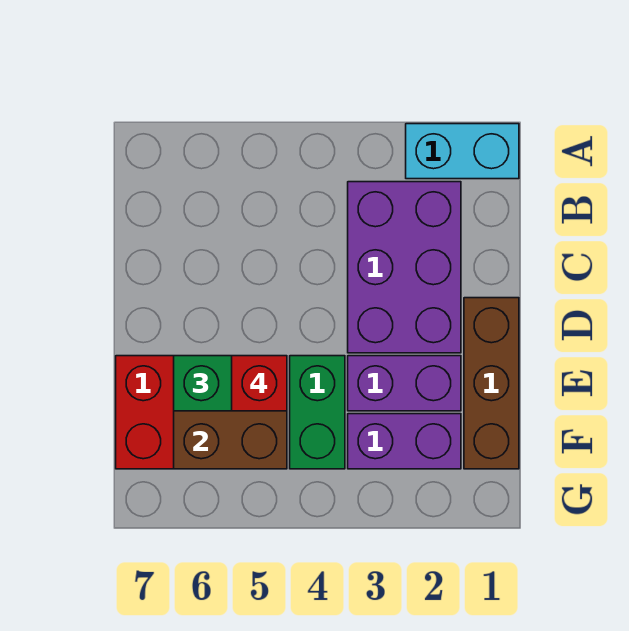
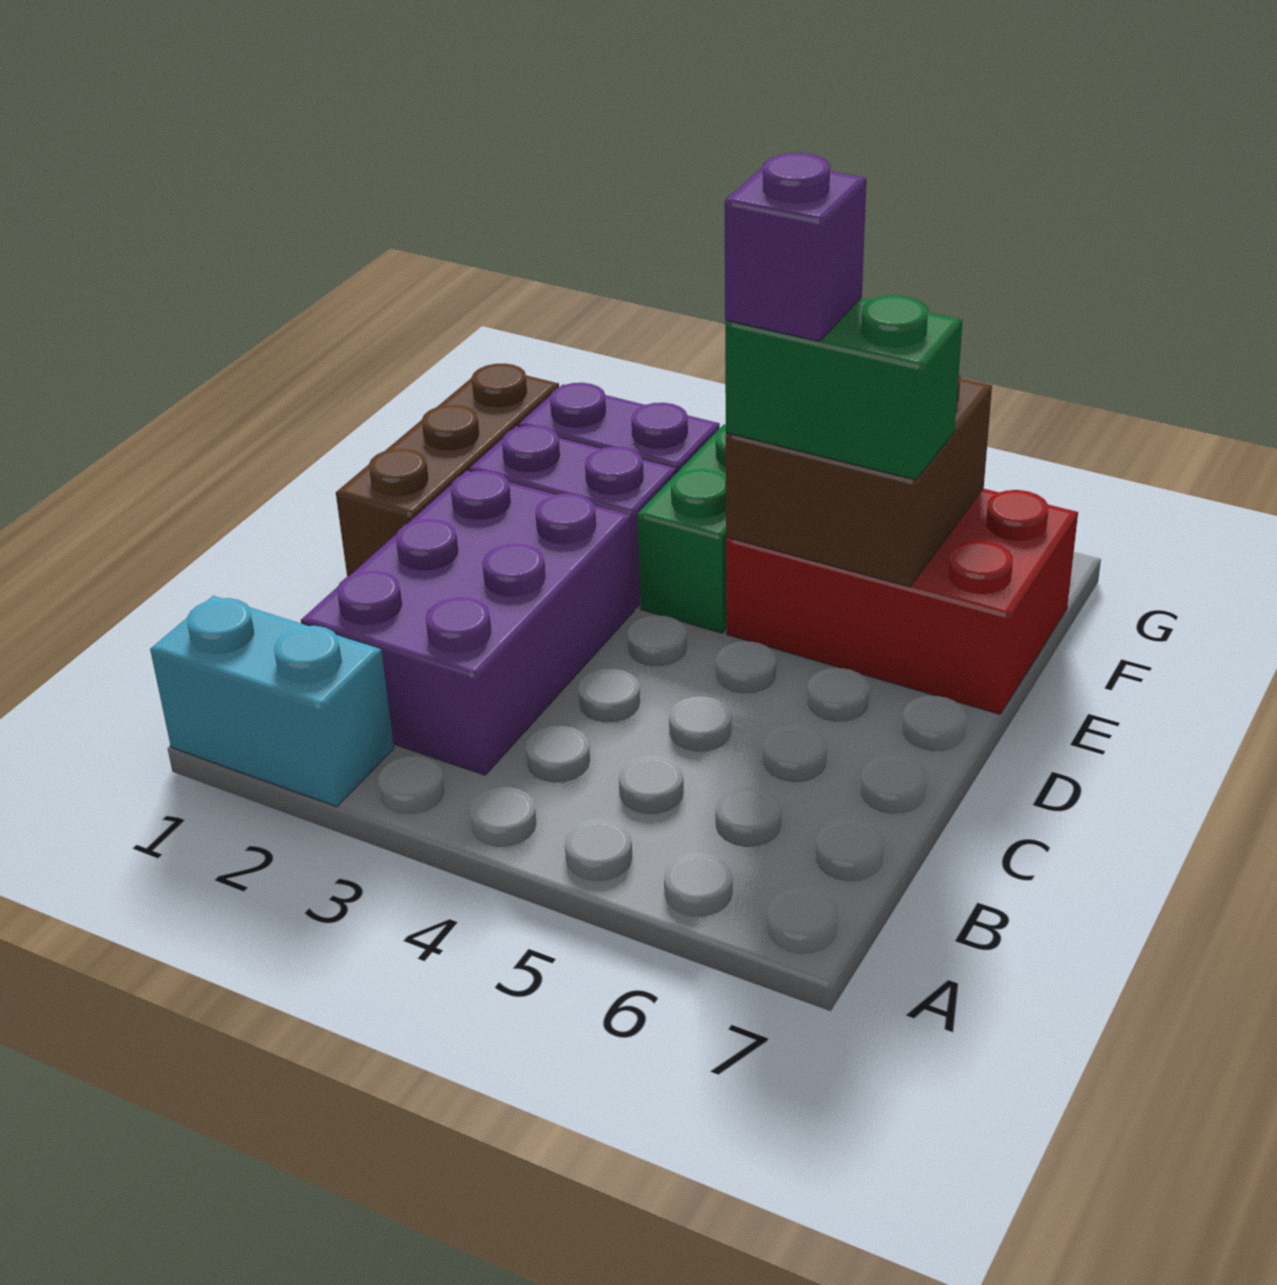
red brick E5 level 4 -> purple brick E5 level 4

